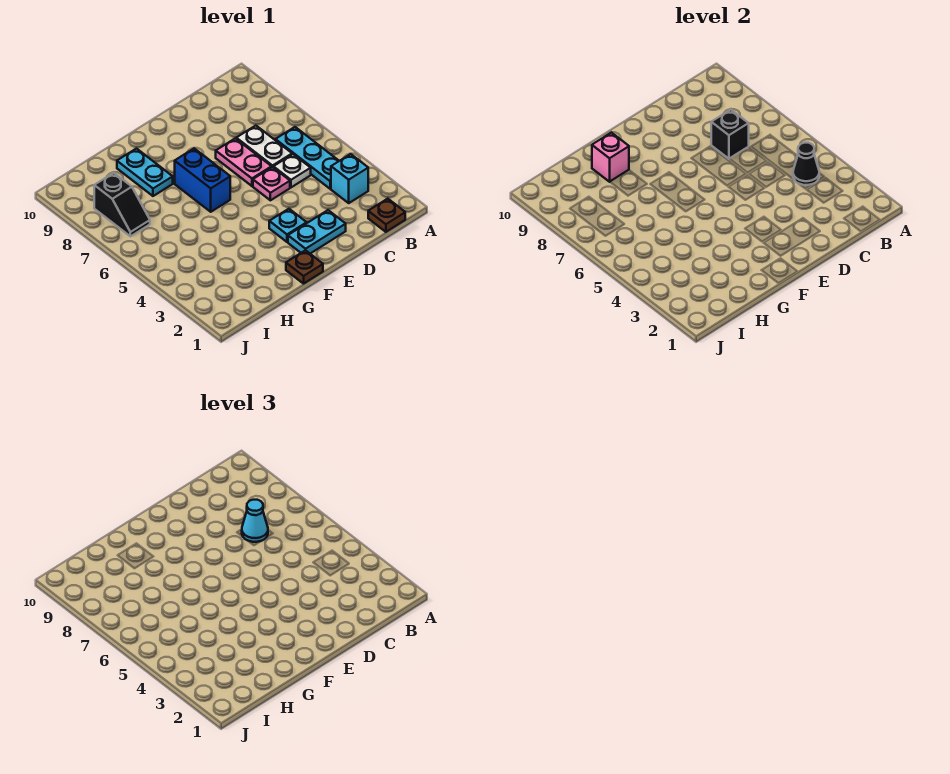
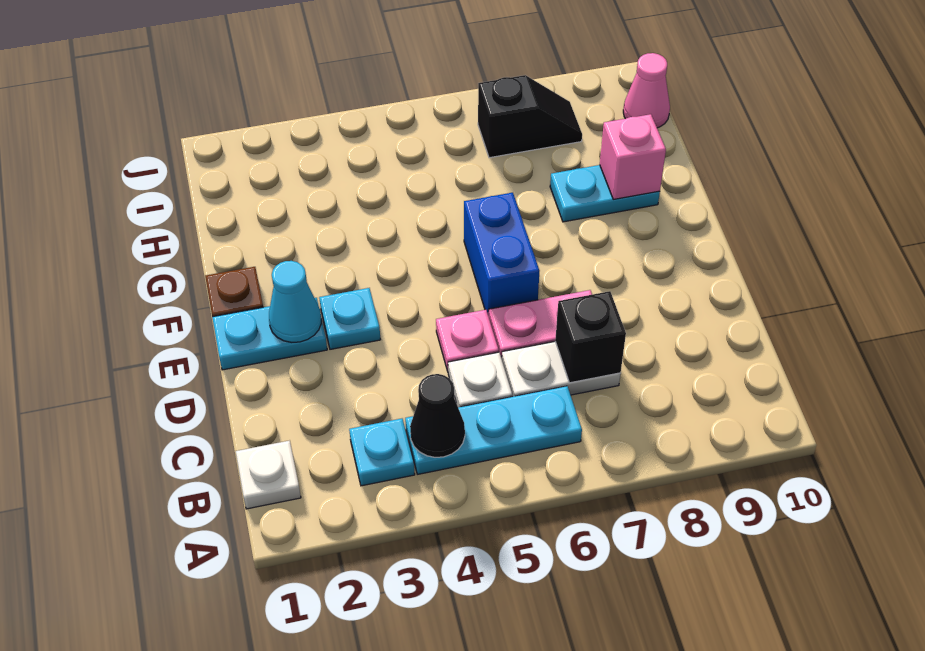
brown plate B1 level 1 -> white plate B1 level 1
cyan brick B3 level 1 -> cyan plate B3 level 1
cyan cone C7 level 3 -> cyan cone E2 level 2
cyan plate D2:E2 level 1 -> cyan plate E1:E2 level 1
blue brick F6:F7 level 1 -> blue brick E6:F6 level 1
black slope I7:I8 level 1 top 8 -> black slope I7:I8 level 1 top 7
none -> pink cone I10 level 1

